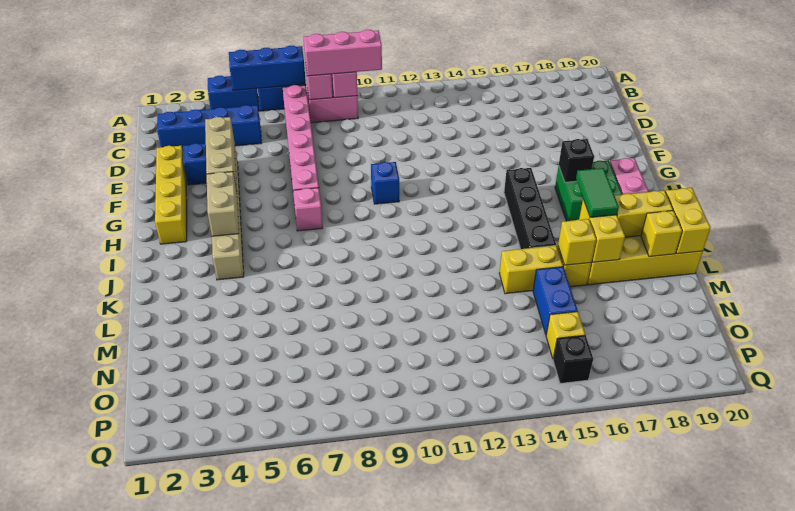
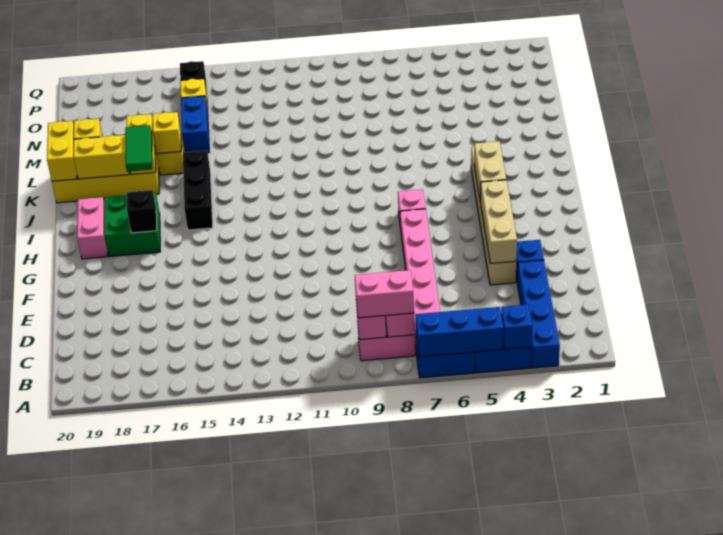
pink brick B8:B10 level 3 -> pink brick B8:B9 level 3
blue brick C2:C5 level 1 -> blue brick A3:D3 level 1
yellow brick E2:H2 level 1 -> none
blue brick G10 level 1 -> blue brick A4 level 2
black brick H15:K15 level 1 -> black brick I15:K15 level 1
yellow brick L14:L15 level 1 -> none

